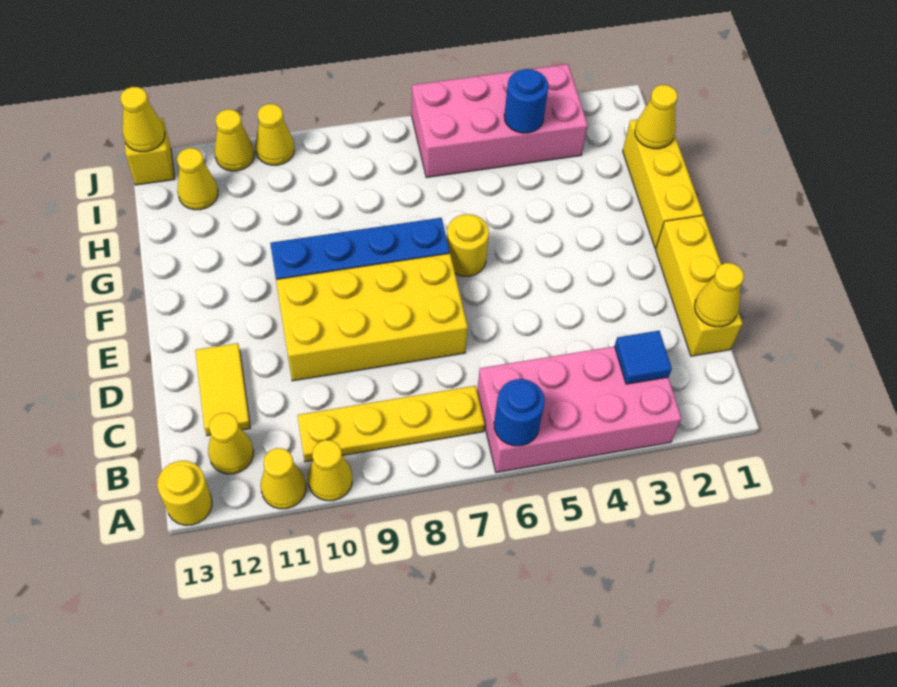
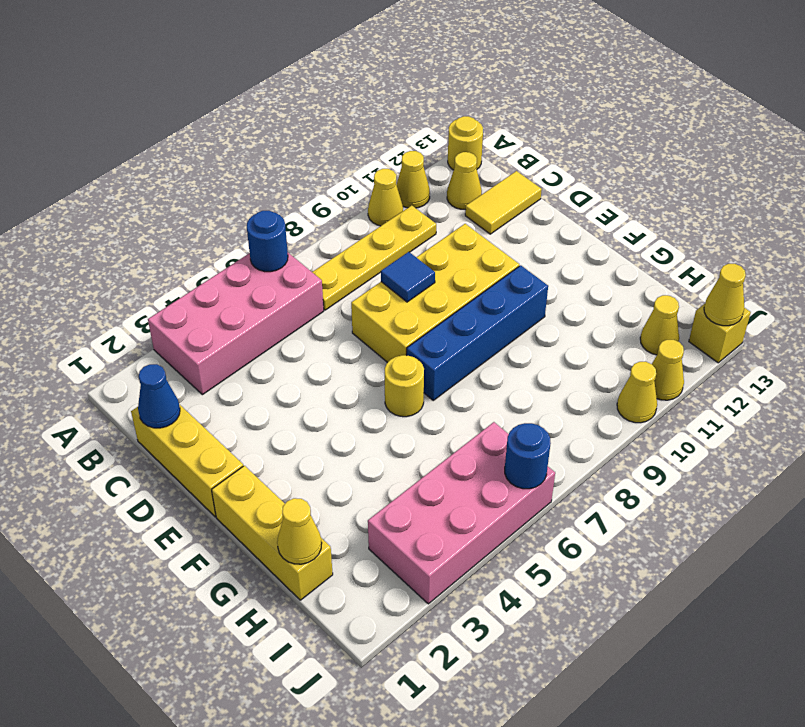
blue tile B3 level 2 -> blue tile D8 level 2
yellow cone C1 level 2 -> blue cone C1 level 2
yellow tile C12:D12 level 1 -> yellow tile C12:C13 level 1
blue round brick I4 level 2 -> blue round brick J6 level 2

